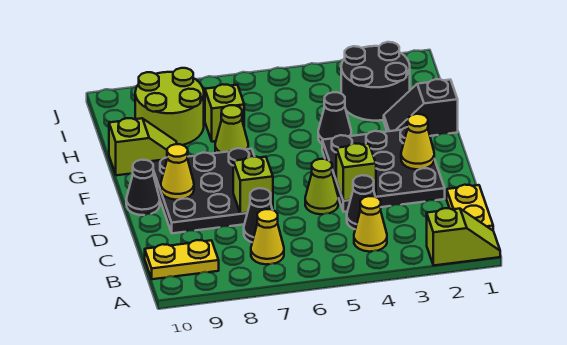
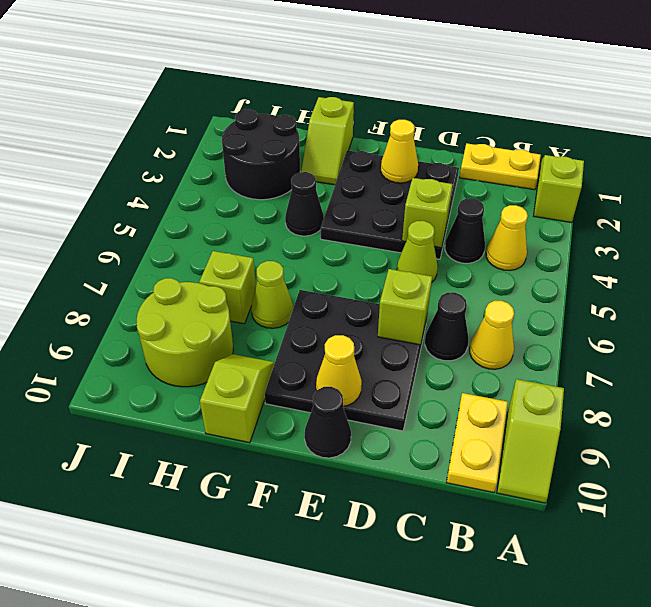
none -> lime slope A9:A10 level 1 top 9
black slope G1:G2 level 1 top 1 -> lime slope G1:G2 level 1 top 1

